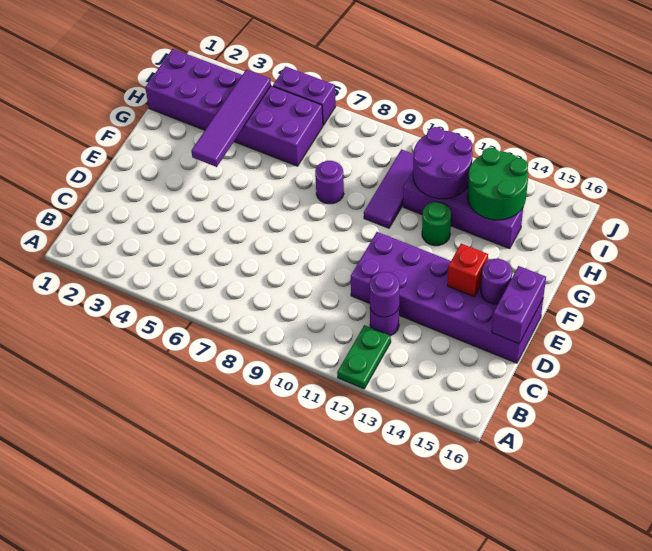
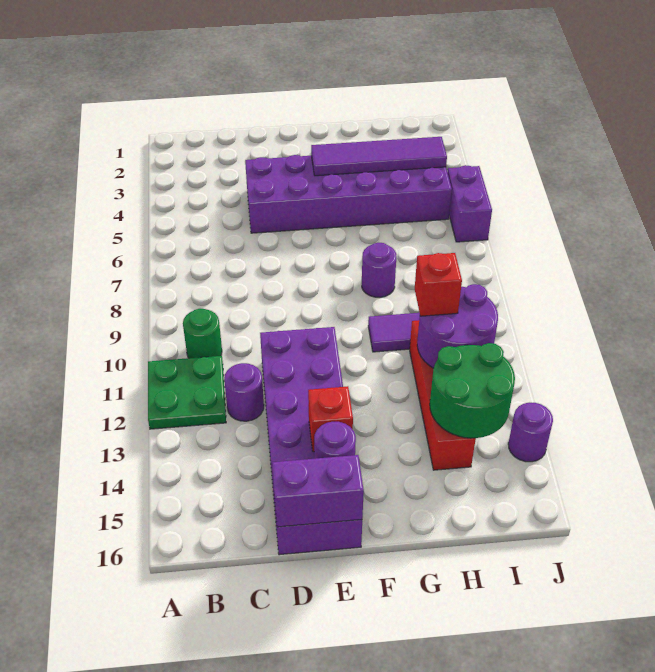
green plate A12:B12 level 1 -> green plate A11:B12 level 1
purple round brick C12 level 2 -> purple round brick J14 level 1
green round brick G12 level 1 -> green round brick B10 level 1
purple brick H1:I6 level 1 -> purple brick D4:I5 level 1
purple brick H11:H14 level 1 -> red brick H11:H14 level 1
none -> red brick H11 level 3

